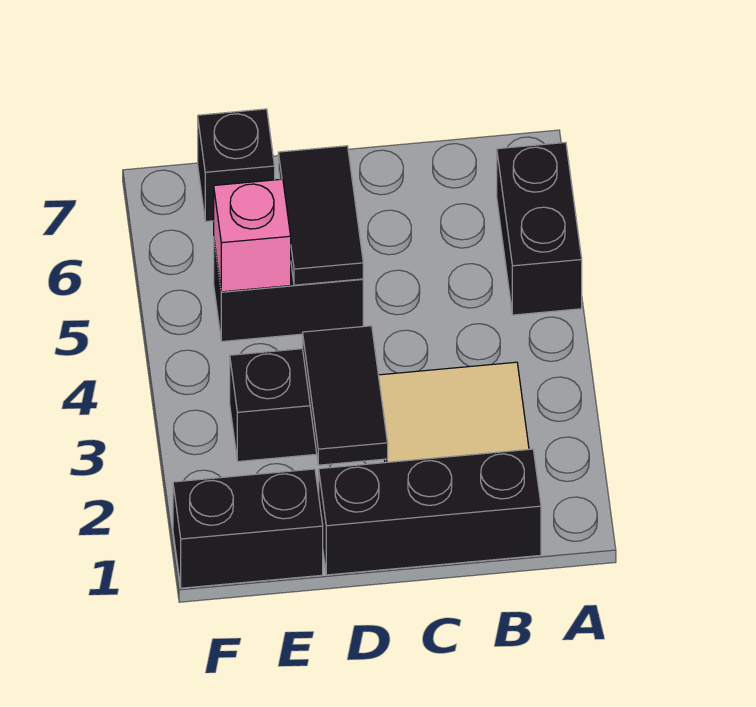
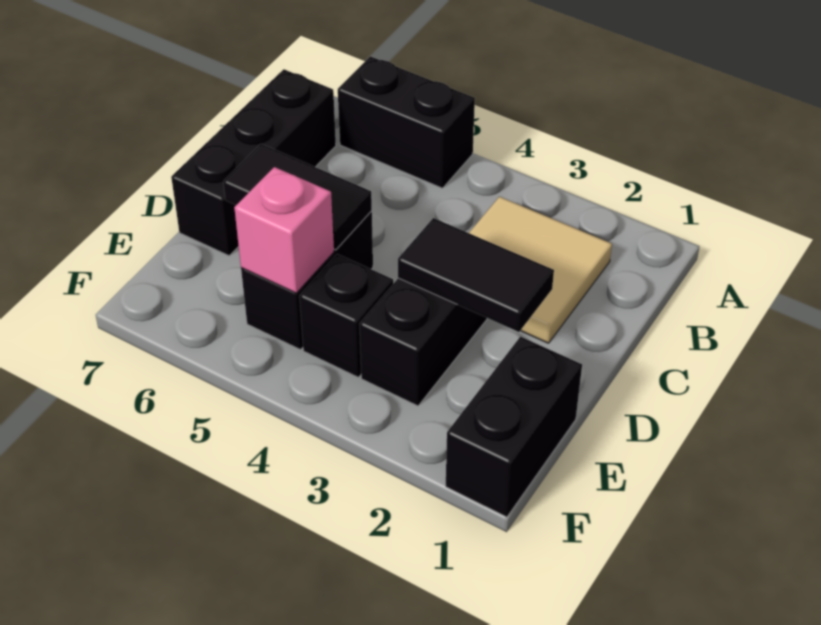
black brick B1:D1 level 1 -> black brick B7:D7 level 1
black brick E7 level 1 -> black brick E4 level 1

